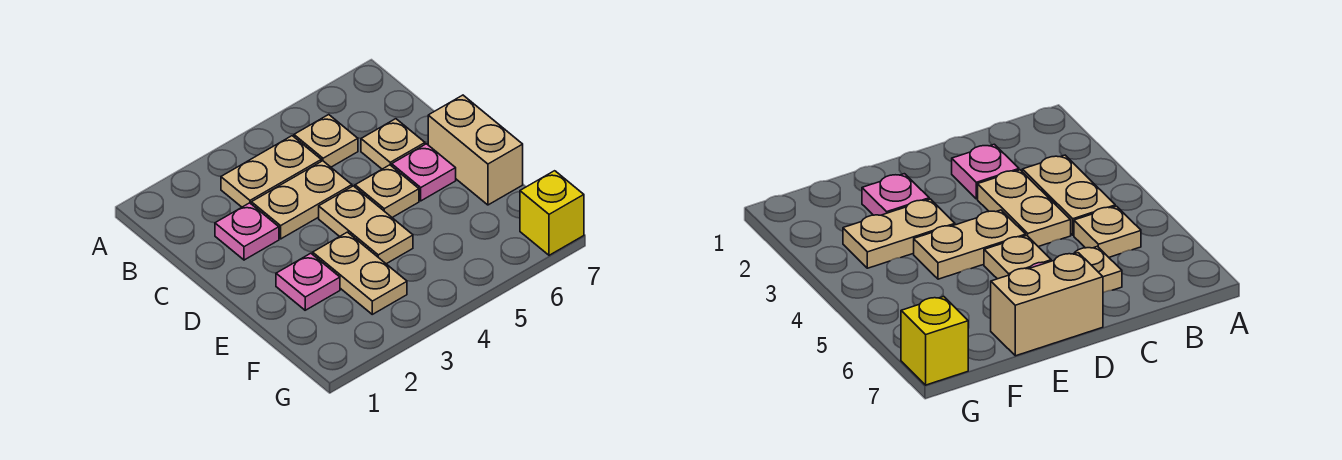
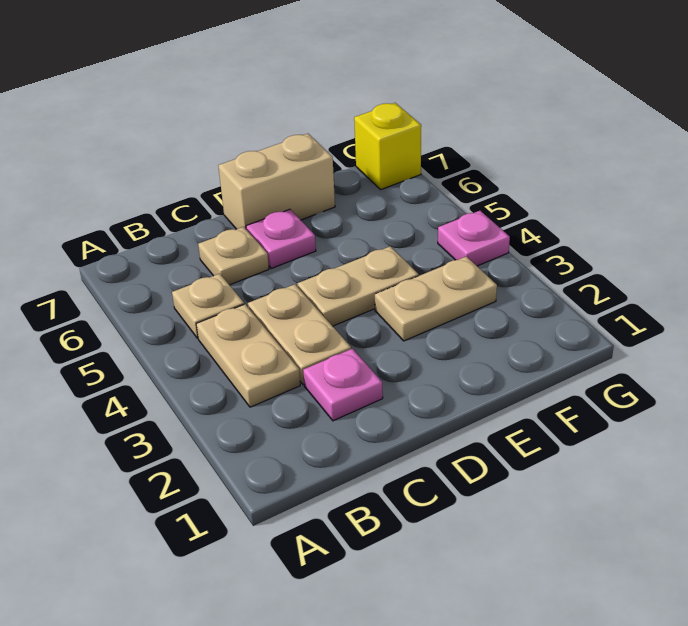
tan plate D5 level 1 -> none
pink plate E2 level 1 -> pink plate G4 level 1

